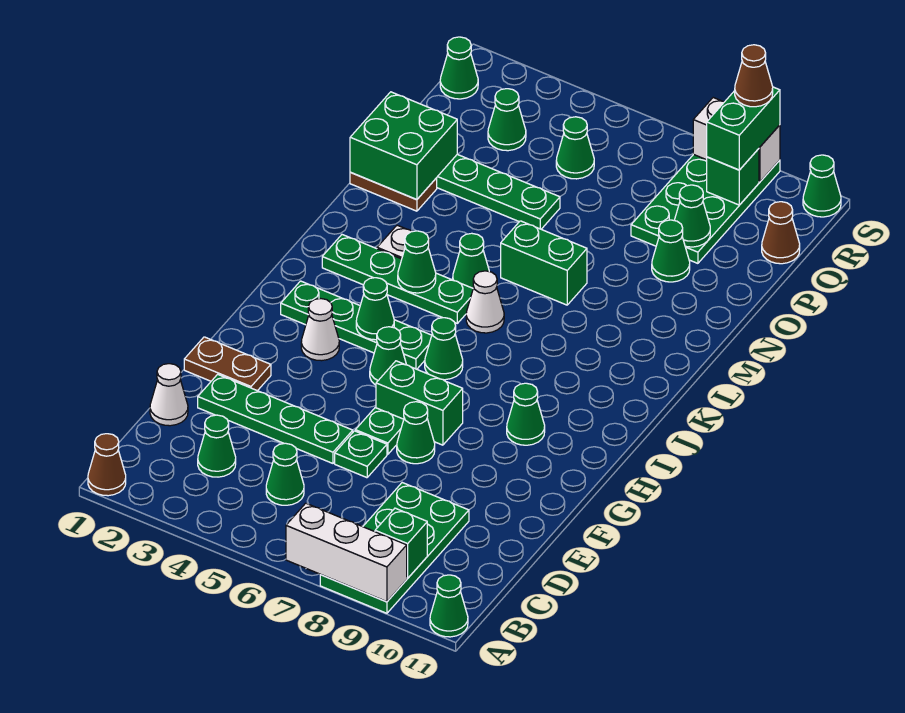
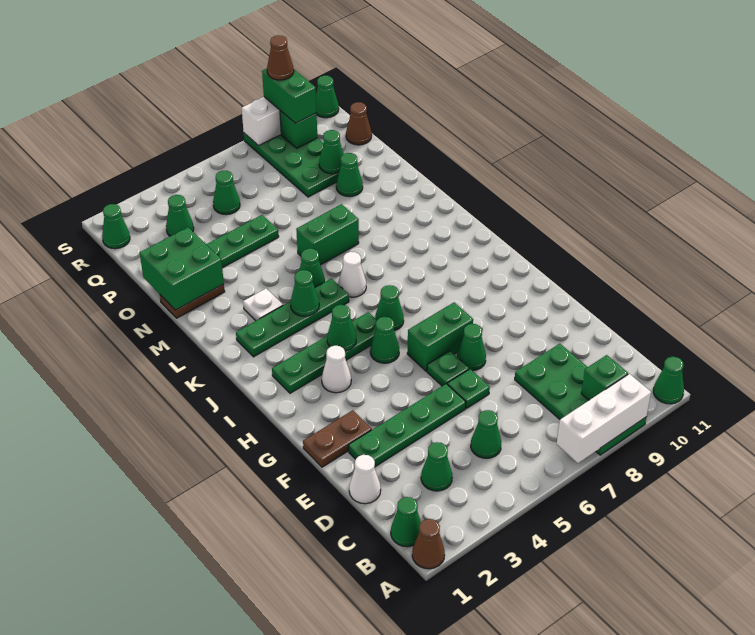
green cone H9 level 1 -> green cone B1 level 1

